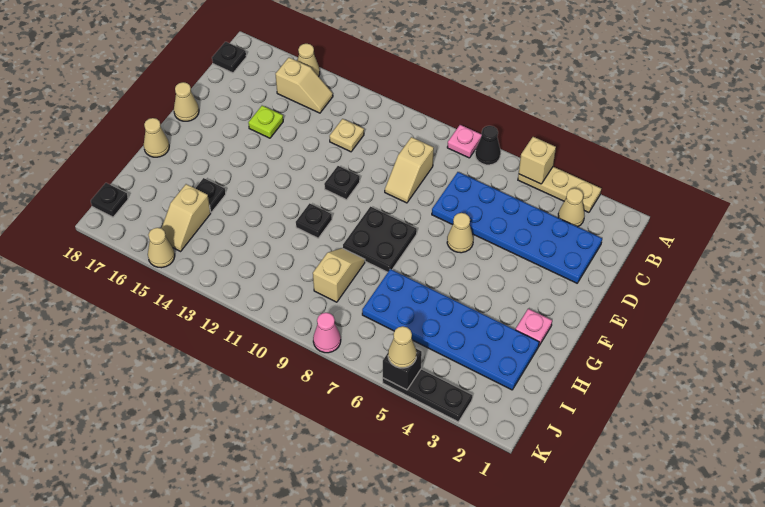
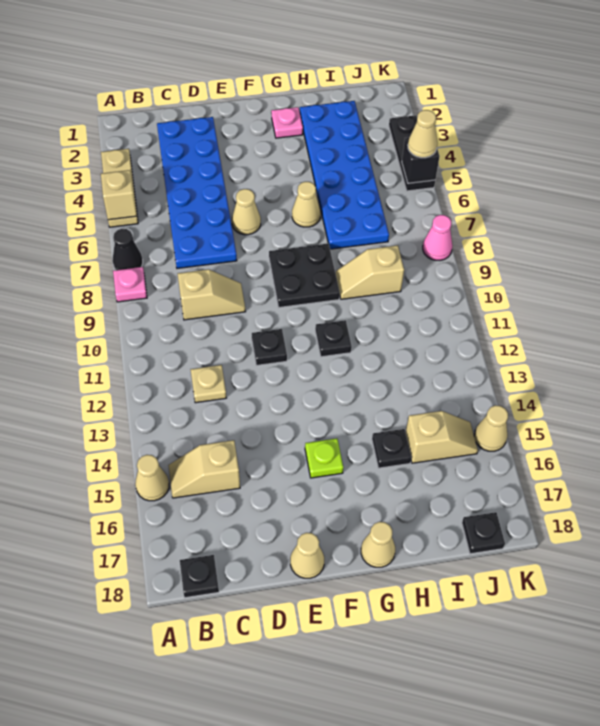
tan cone B3 level 1 -> tan cone G6 level 1
tan slope B14:B15 level 1 top 15 -> tan slope B15:C15 level 1 top C
lime plate D15 level 1 -> lime plate F15 level 1

